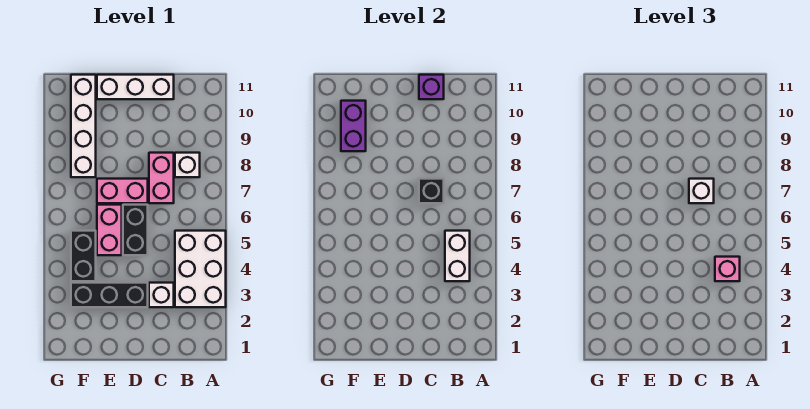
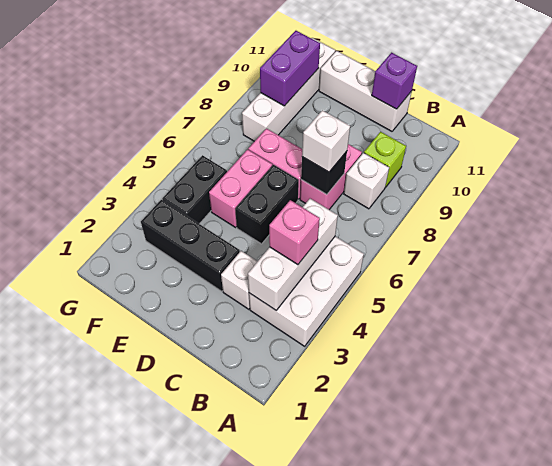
white brick B4:B5 level 2 -> white brick B3:B5 level 2
none -> lime brick B9 level 1

